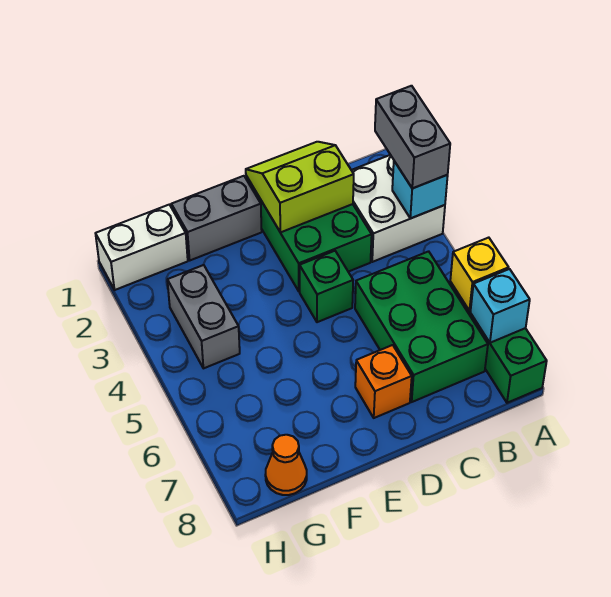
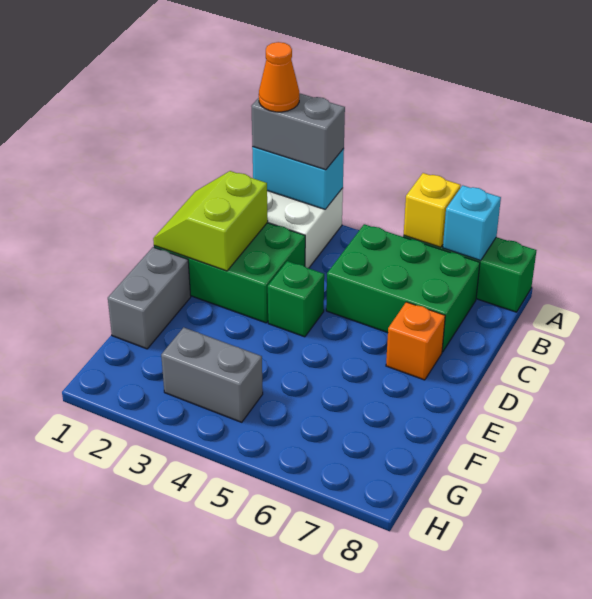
cyan brick A3 level 2 -> cyan brick A2:A3 level 2
white brick G1:H1 level 1 -> none
orange cone G8 level 1 -> orange cone A2 level 4

